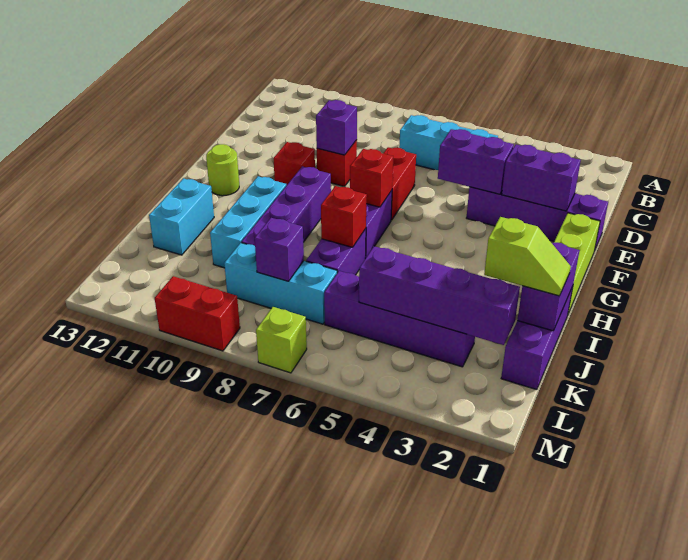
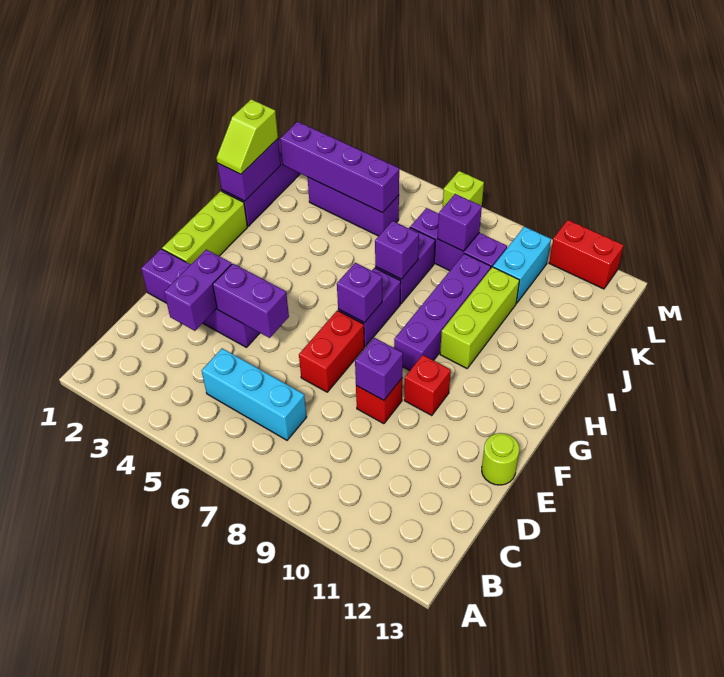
purple brick E2:E3 level 2 -> purple brick D3:E3 level 2
red brick G7 level 2 -> purple brick G7 level 2
lime round brick G12 level 1 -> lime round brick E13 level 1
cyan brick H10:J10 level 1 -> lime brick H10:J10 level 1
red brick I7 level 2 -> purple brick I7 level 2
cyan brick I12:J12 level 1 -> cyan brick K10:L10 level 1
lime slope J1:J2 level 3 top 2 -> lime slope I1:J1 level 3 top J
purple brick K3:K6 level 1 -> purple brick K3:K5 level 1
cyan brick K7:K9 level 1 -> purple brick K7:K9 level 1
red brick M9:M10 level 1 -> red brick M11:M12 level 1

